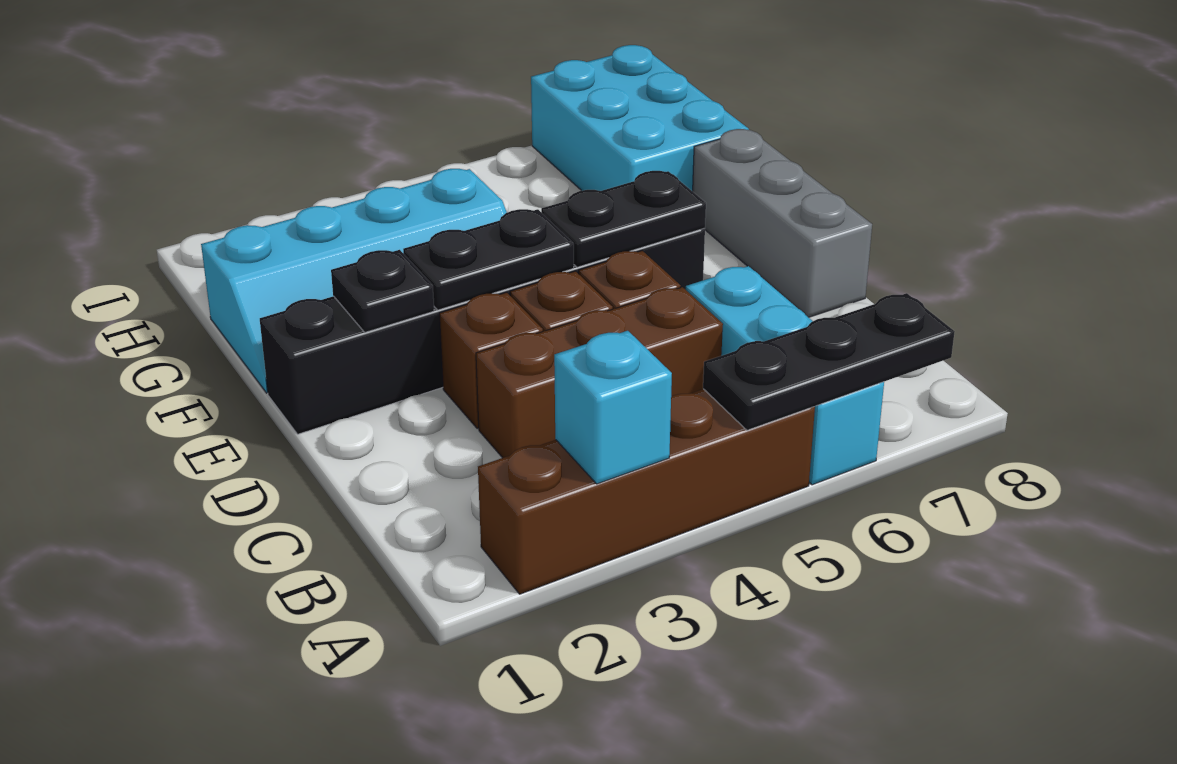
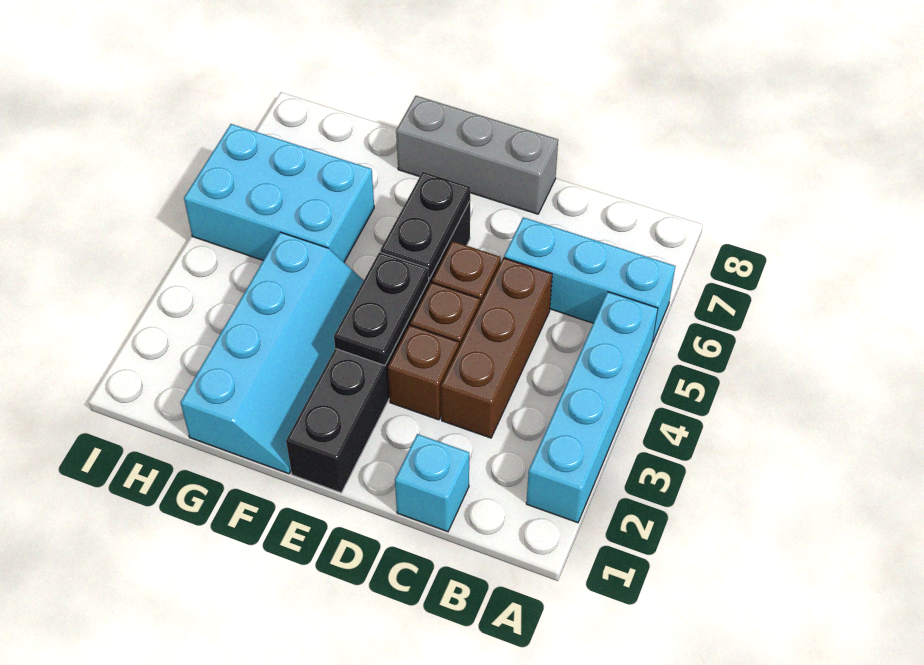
brown brick A2:A5 level 1 -> cyan brick A2:A5 level 1
cyan brick A3 level 2 -> cyan brick C1 level 1
black plate A5:A7 level 2 -> none
black plate E2 level 2 -> none
cyan brick G7:I8 level 1 -> cyan brick G5:I6 level 1

